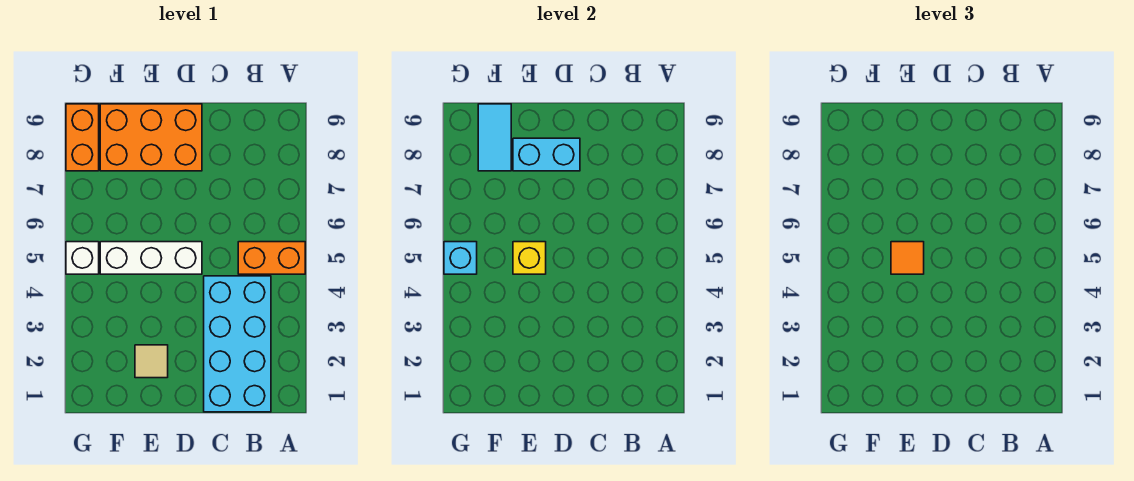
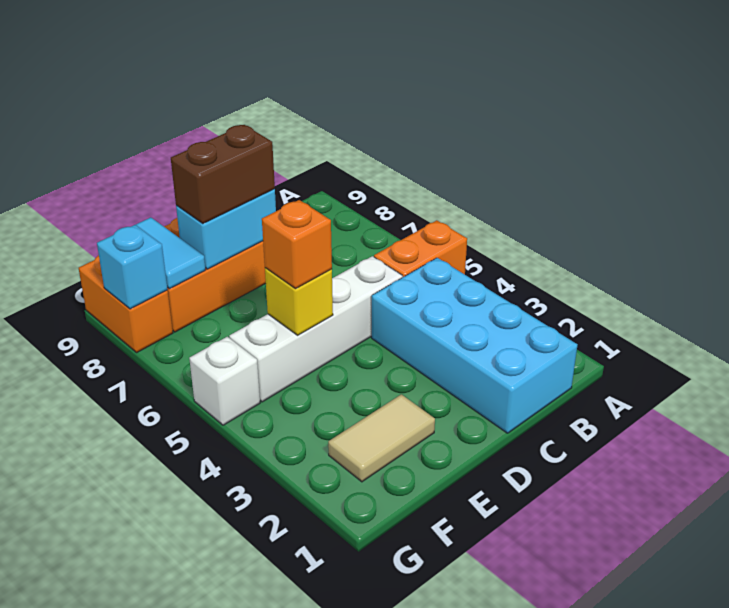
white brick D5:F5 level 1 -> white brick C5:F5 level 1
none -> brown brick D8:E8 level 3
tan tile E2 level 1 -> tan tile E2:F2 level 1
orange tile E5 level 3 -> orange brick E5 level 3
cyan brick G5 level 2 -> cyan brick G8 level 2

